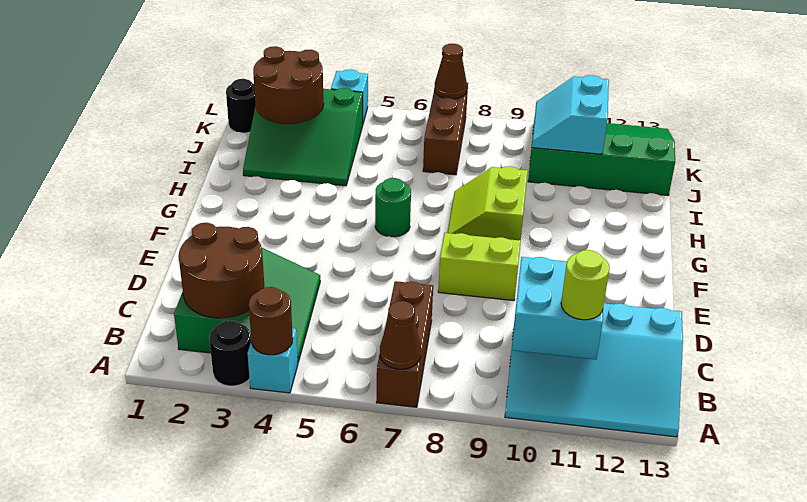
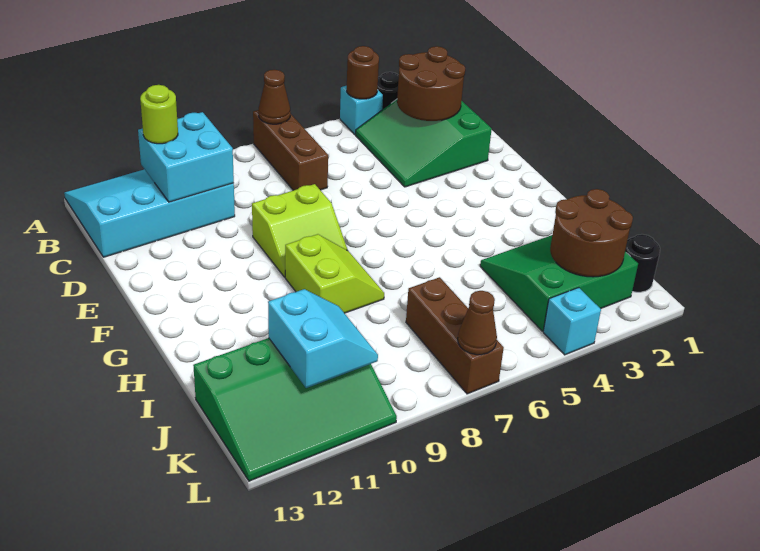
green round brick G6 level 1 -> none

